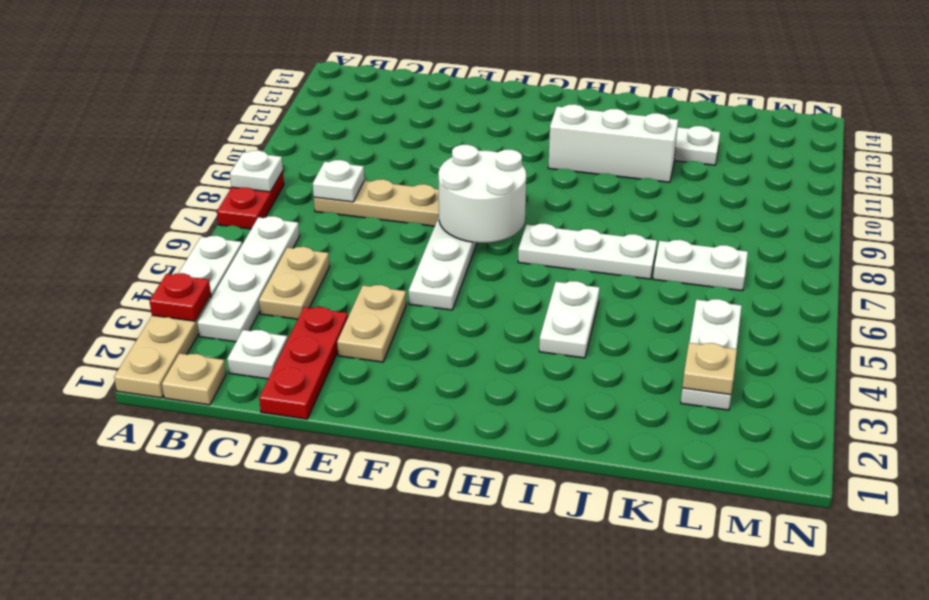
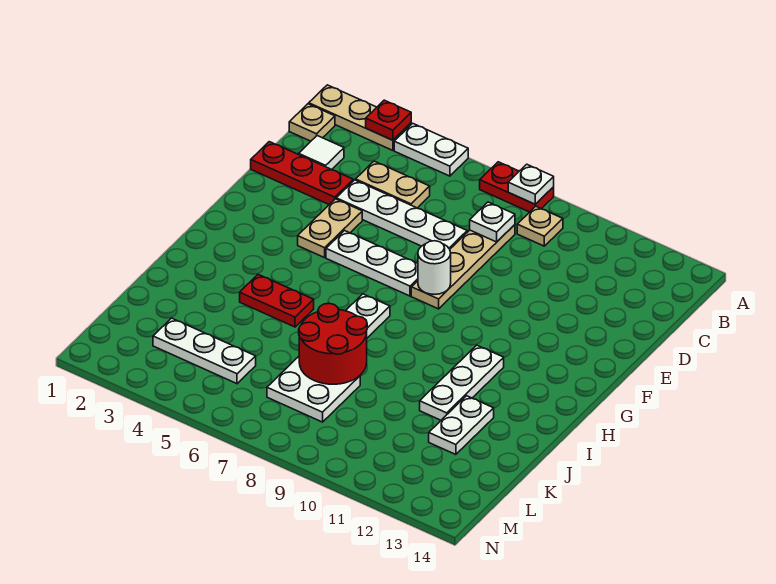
white plate B3:B6 level 1 -> white plate D4:D7 level 1
white plate C2 level 1 -> white tile C2 level 1
tan plate E3:E4 level 1 -> tan plate E4:F4 level 1
white round brick F7:G8 level 2 -> white round brick F8 level 2
white brick H11:J11 level 1 -> white plate H11:J11 level 1
white plate I4:I5 level 1 -> red plate I4:I5 level 1
none -> red round brick J7:K8 level 2
white plate K7:L7 level 1 -> white plate K7:L8 level 1
tan plate L3 level 2 -> tan plate B9 level 1

